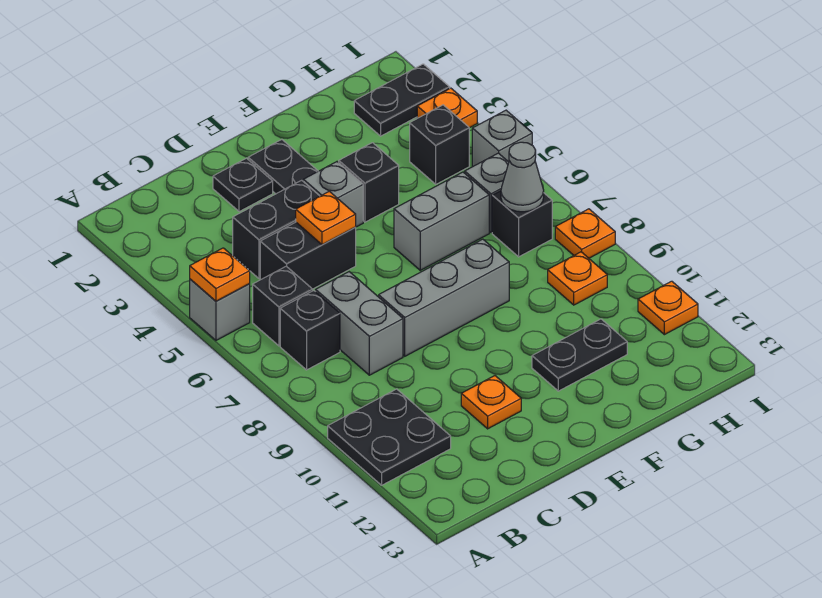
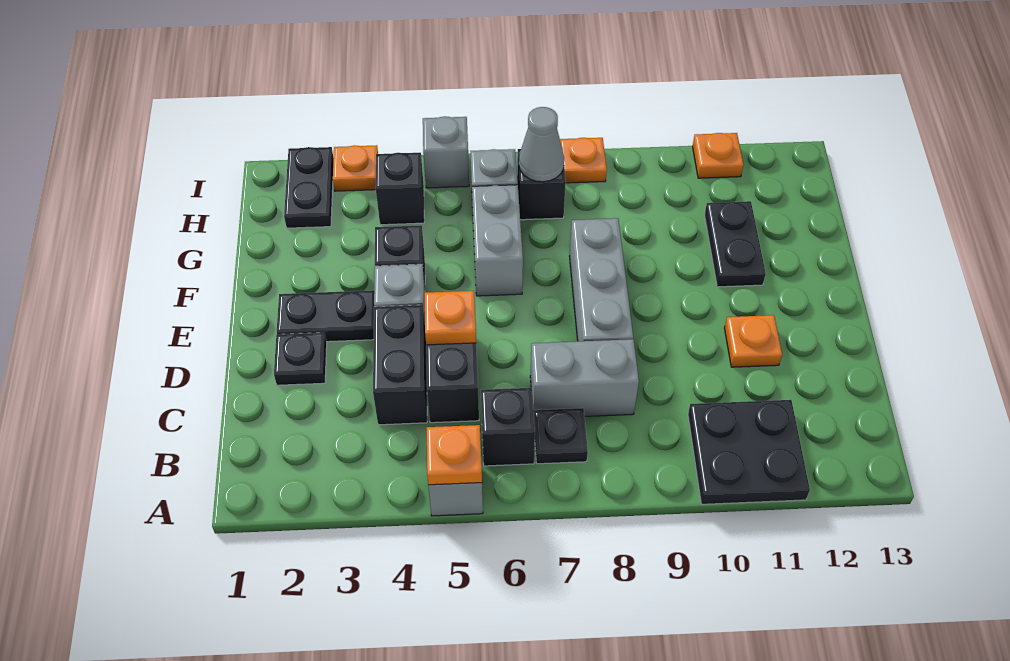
black brick B7 level 1 -> black plate B7 level 1
orange plate H9 level 1 -> none

